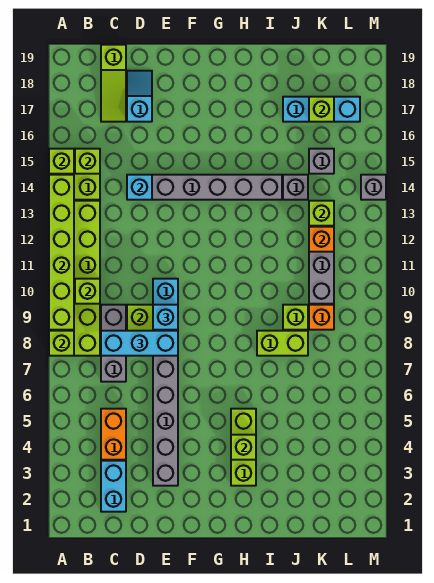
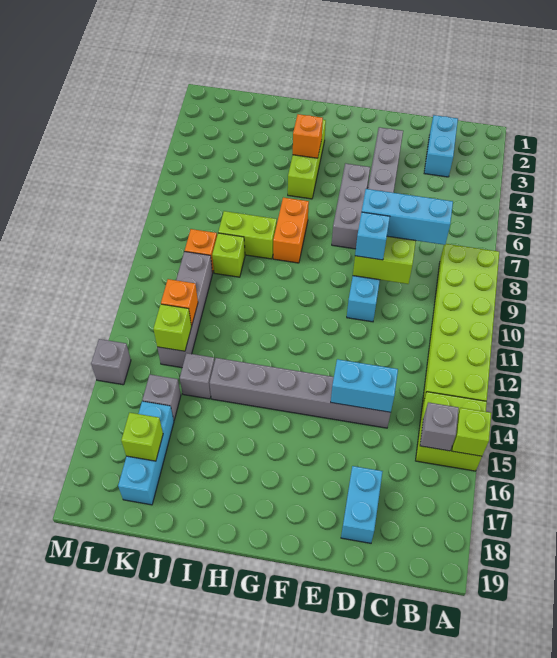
lime brick A8 level 2 -> none
lime brick A9:A14 level 2 -> none
lime brick B10 level 2 -> none
lime brick B15 level 2 -> grey brick B15 level 2
orange brick C4:C5 level 1 -> orange brick H7:H8 level 1
grey brick C7:C9 level 1 -> grey brick F5:F7 level 1
lime slope C17:C19 level 1 top 19 -> none
cyan brick D14 level 2 -> cyan brick D14:E14 level 2
cyan slope D17:D18 level 1 top 17 -> cyan brick D17:D18 level 1
lime brick H4 level 2 -> orange brick H4 level 2
cyan brick J17:L17 level 1 -> cyan brick K16:K18 level 1

